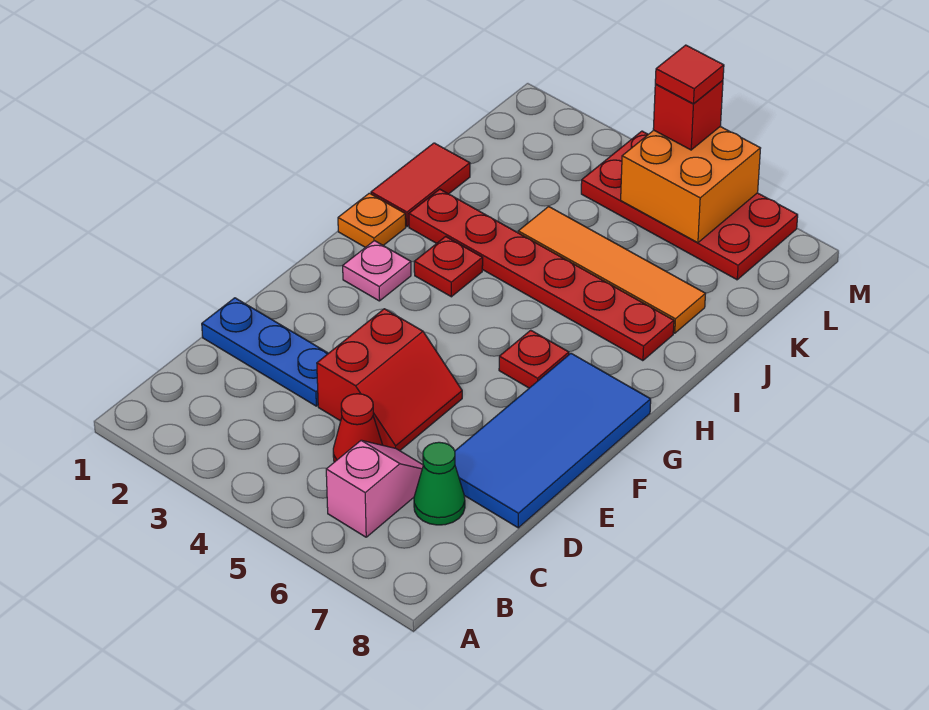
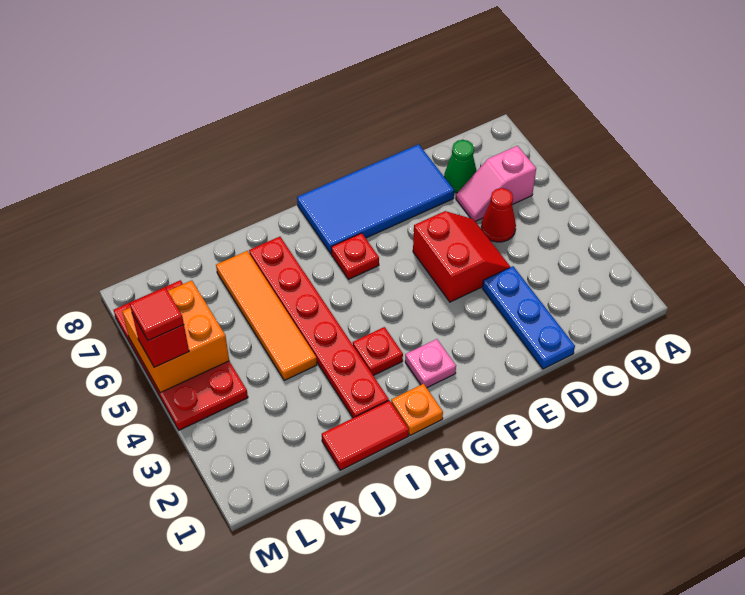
red slope D4:E5 level 1 top 4 -> red slope D4:E5 level 1 top E

